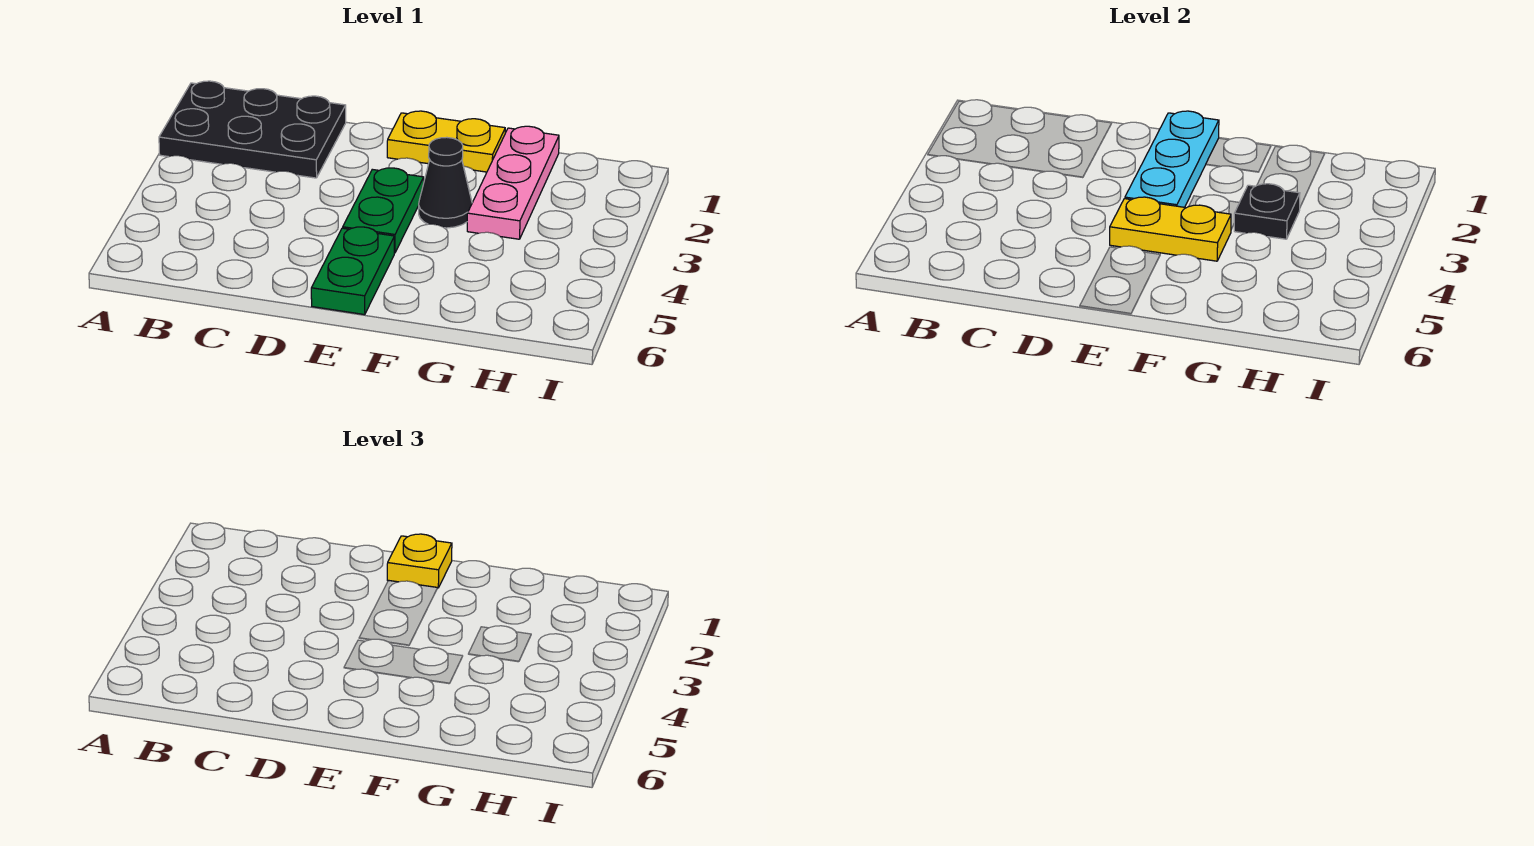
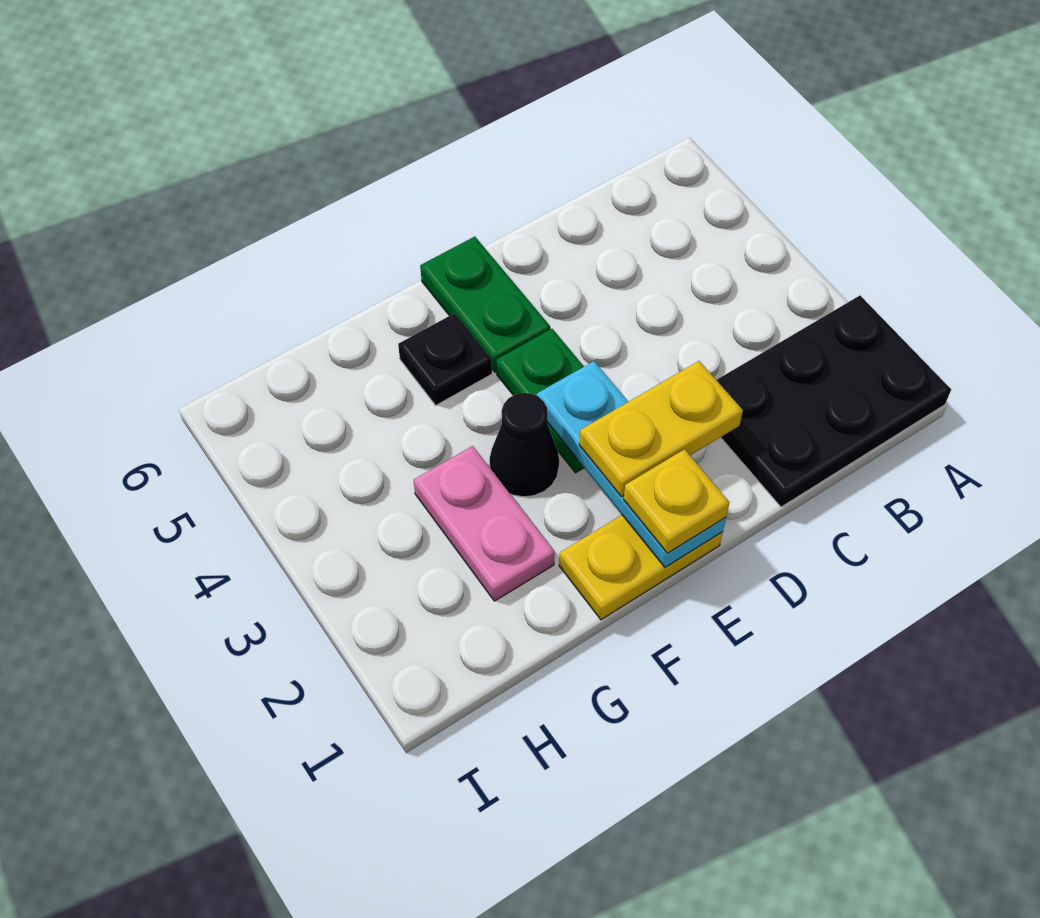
yellow plate E4:F4 level 2 -> yellow plate D2:E2 level 3
pink plate G1:G3 level 1 -> pink plate G2:G3 level 1
black plate G3 level 2 -> black plate F5 level 1

